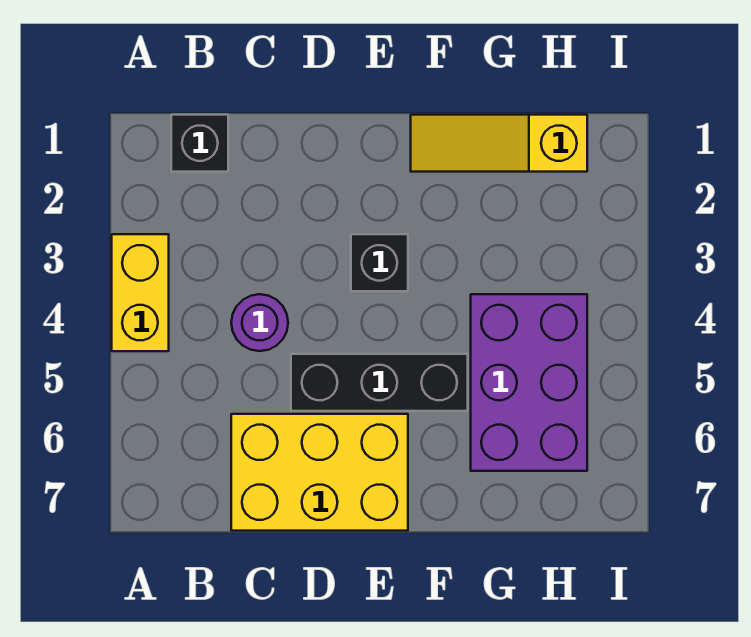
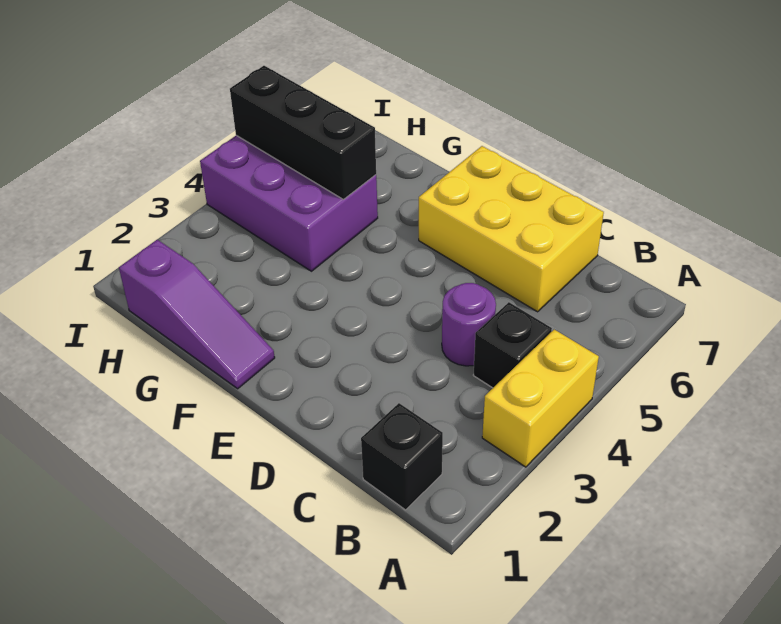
black brick D5:F5 level 1 -> black brick G5:I5 level 2
black brick E3 level 1 -> black brick B4 level 1
yellow slope F1:H1 level 1 top H -> purple slope F1:H1 level 1 top H
purple brick G4:H6 level 1 -> purple brick G4:I5 level 1

